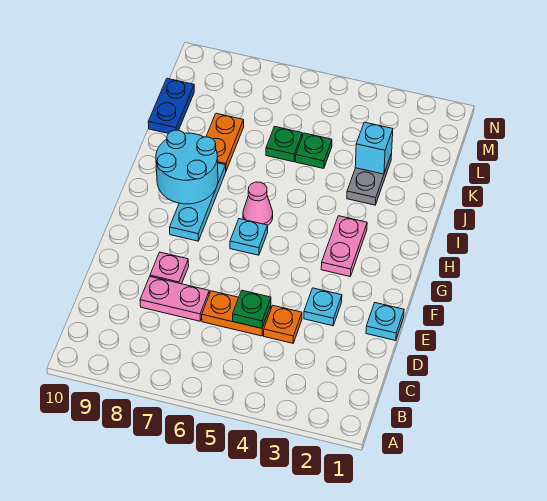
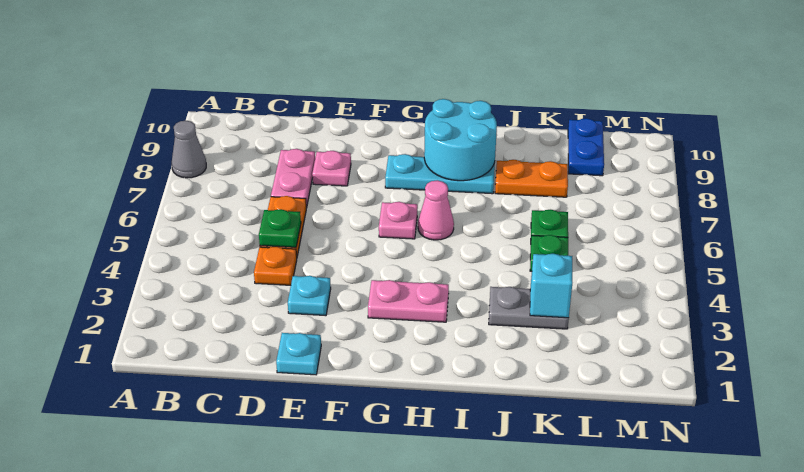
none -> grey cone A8 level 1
cyan plate G6 level 1 -> pink plate G6 level 1
blue plate K10:L10 level 1 -> blue plate L9:L10 level 1

